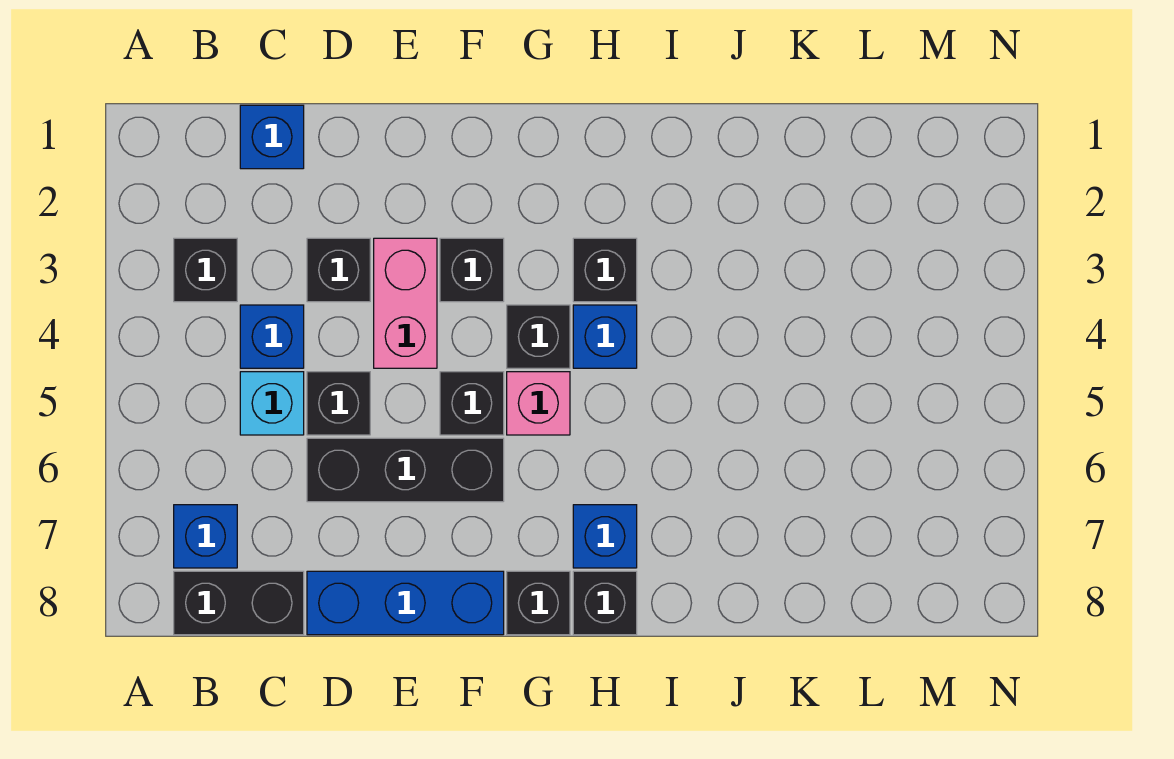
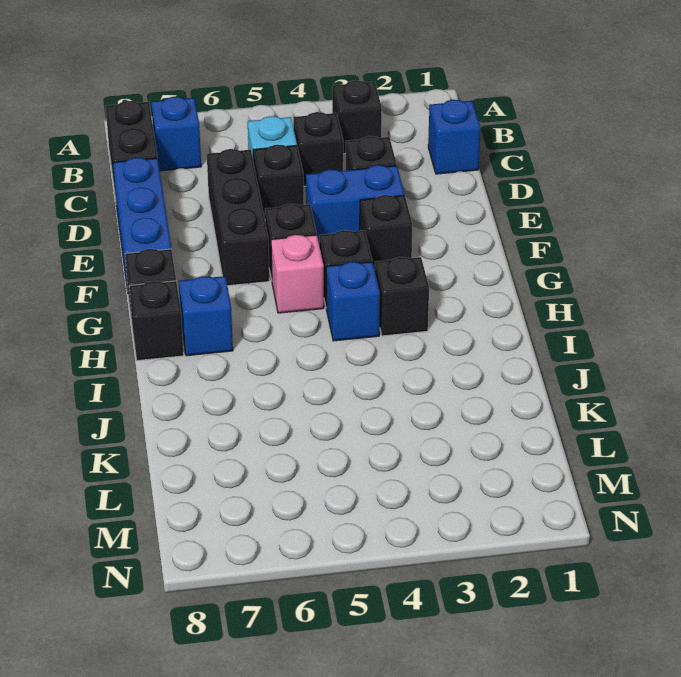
blue brick C4 level 1 -> black brick C4 level 1
pink brick E3:E4 level 1 -> blue brick E3:E4 level 1

